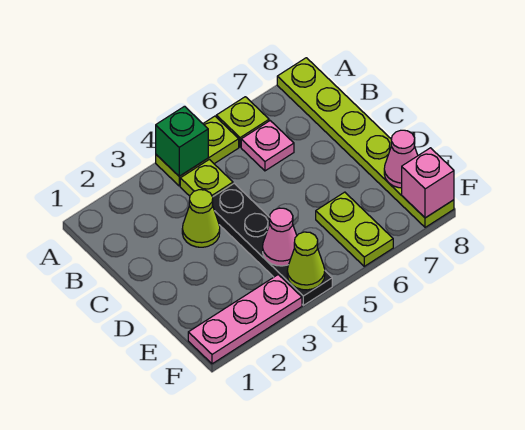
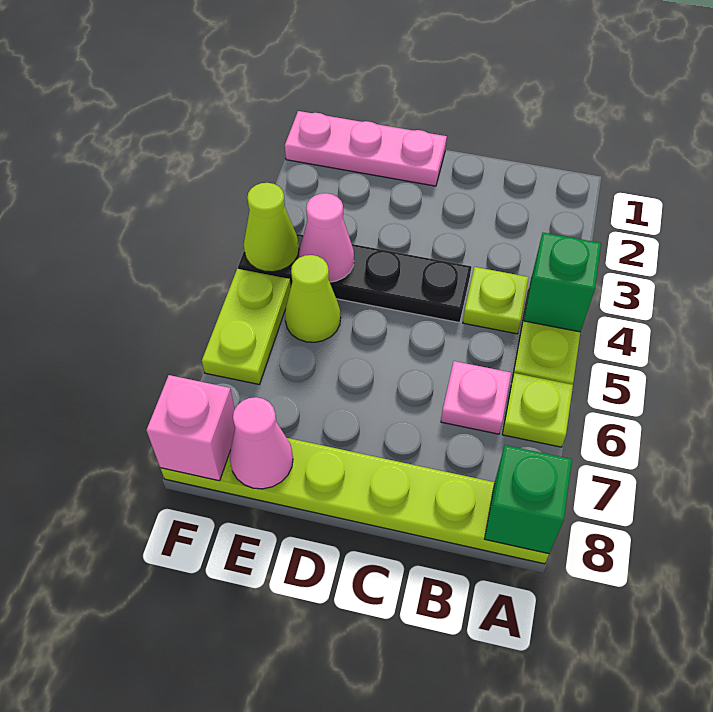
none -> green brick A8 level 2
lime cone C3 level 1 -> lime cone E5 level 1
lime plate E6:F6 level 1 -> lime plate F5:F6 level 1
pink plate F1:F3 level 1 -> pink plate D1:F1 level 1

